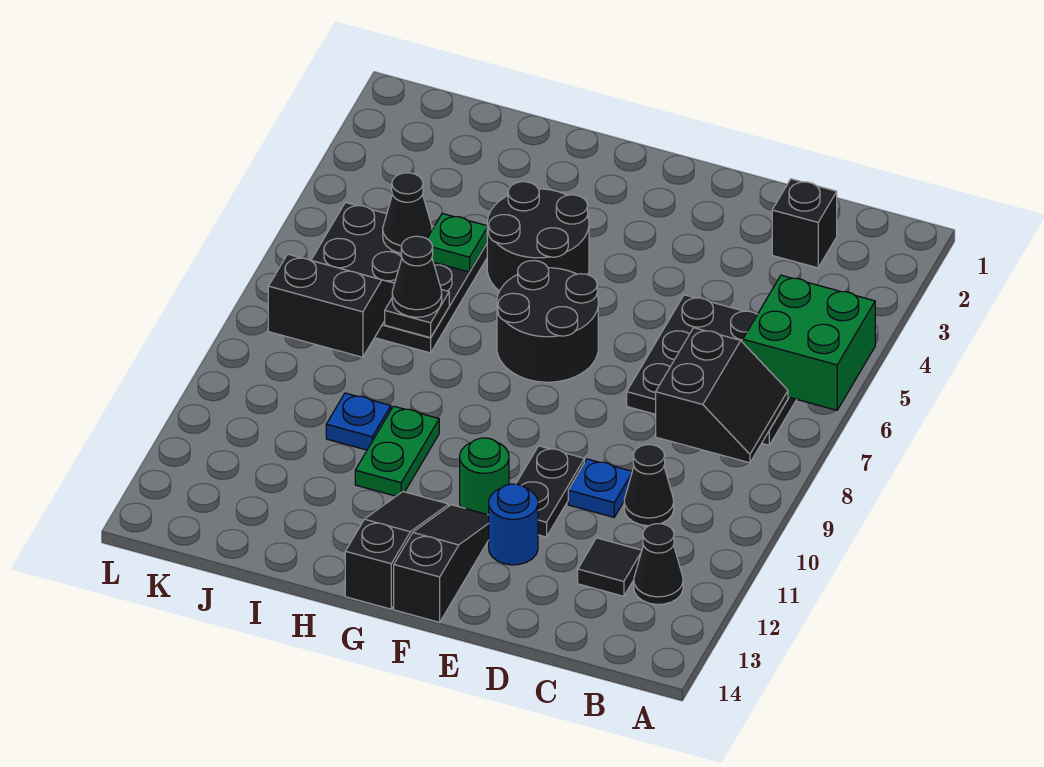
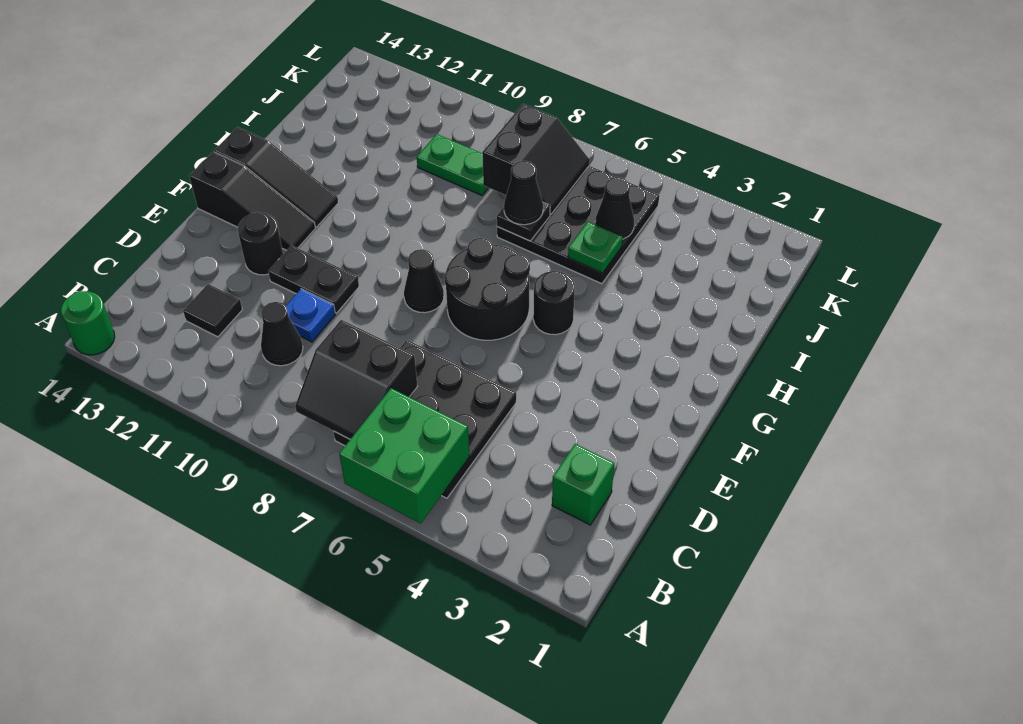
black cone B12 level 1 -> black cone F8 level 1
black brick C2 level 1 -> green brick C2 level 1
blue round brick E12 level 1 -> black round brick E12 level 1
green round brick F11 level 1 -> green round brick A14 level 1
black round brick G4:H5 level 1 -> black round brick G5 level 1
green plate H10:H11 level 1 -> green plate J9:J10 level 1
blue plate I10 level 1 -> none

